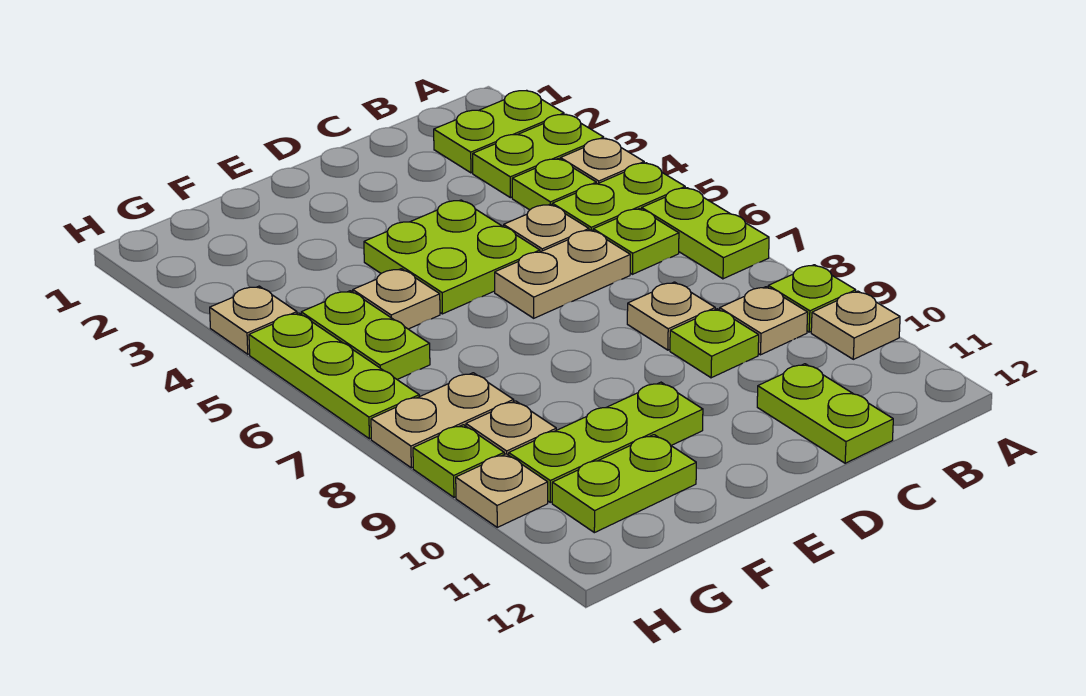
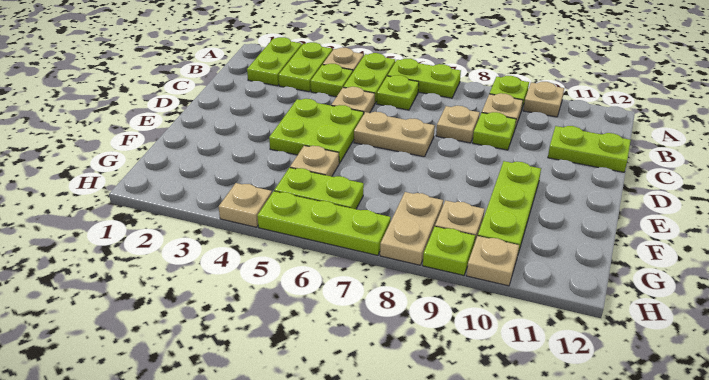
tan plate C6:D6 level 1 -> tan plate D6:D7 level 1
lime plate F11:G11 level 1 -> none

